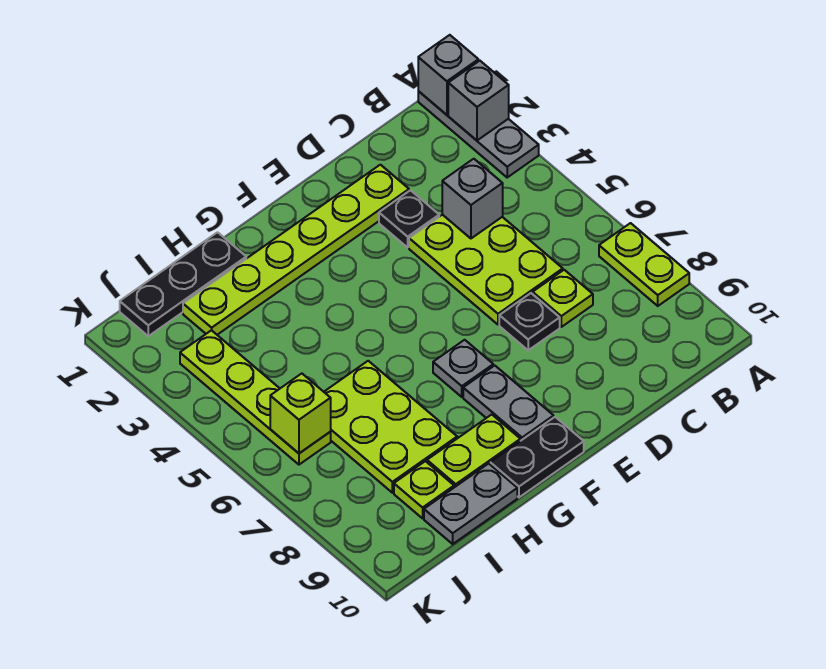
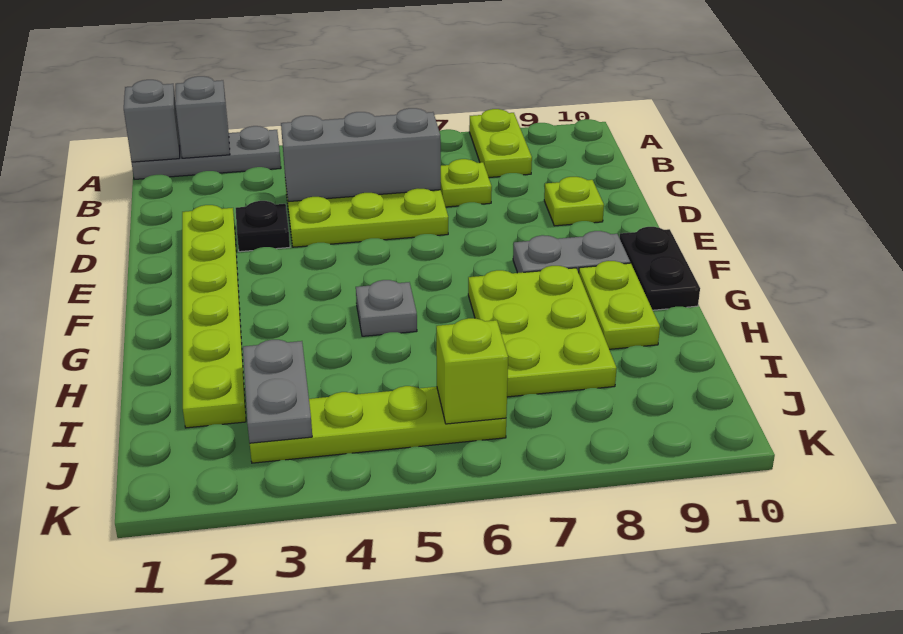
lime plate A7:A8 level 1 -> lime plate A8:B8 level 1
grey brick C4 level 2 -> grey brick C4:C6 level 2
black plate D7 level 1 -> none
grey plate F7 level 1 -> grey plate G5 level 1
black plate H1:J1 level 1 -> none
lime plate H6:I8 level 1 -> lime plate G7:I8 level 1
grey plate H10:I10 level 1 -> grey plate I3:J3 level 2
lime plate I9 level 1 -> lime plate D9 level 1

